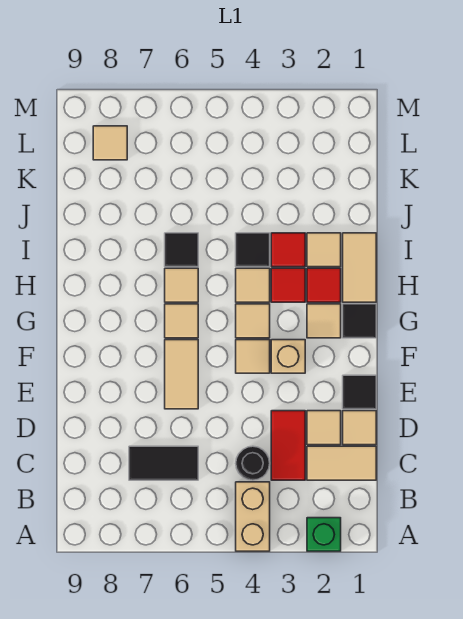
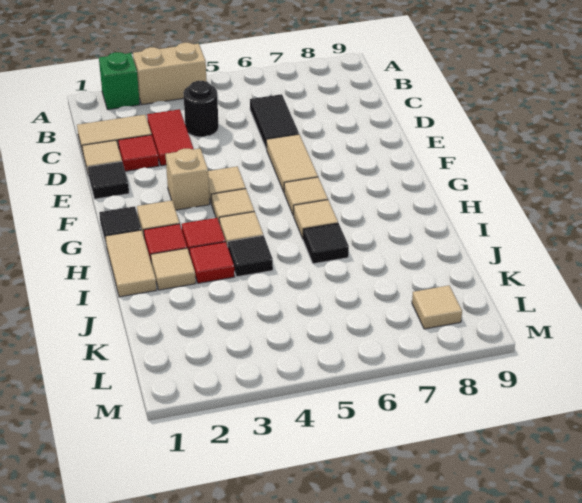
tan brick A4:B4 level 1 -> tan brick A3:A4 level 1
black tile C6:C7 level 1 -> black tile C6:D6 level 1
tan tile D2 level 1 -> red tile D2 level 1

